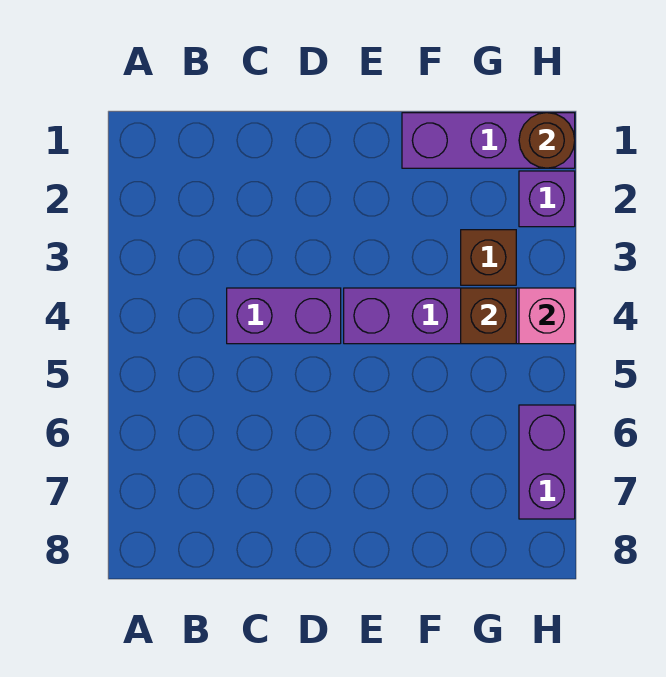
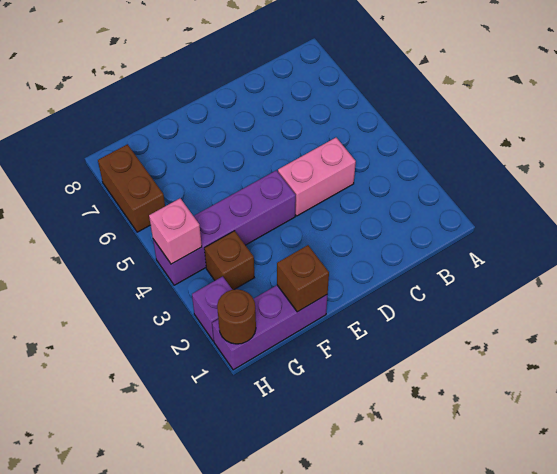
purple brick C4:D4 level 1 -> pink brick C4:D4 level 1
brown brick G4 level 2 -> brown brick F1 level 2
purple brick H6:H7 level 1 -> brown brick H6:H7 level 1

